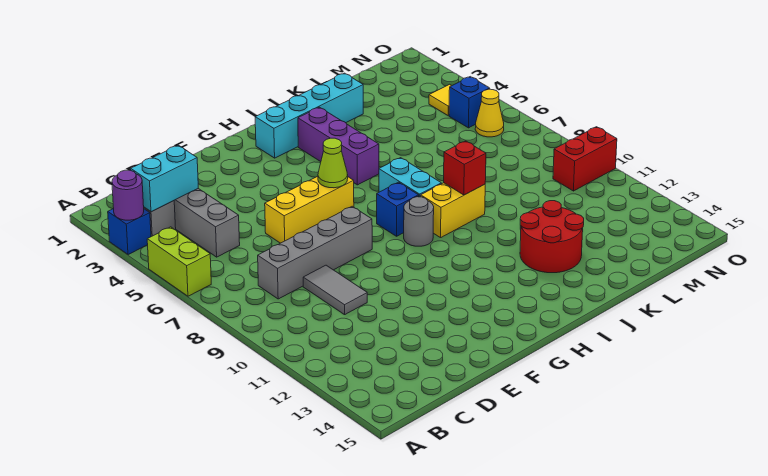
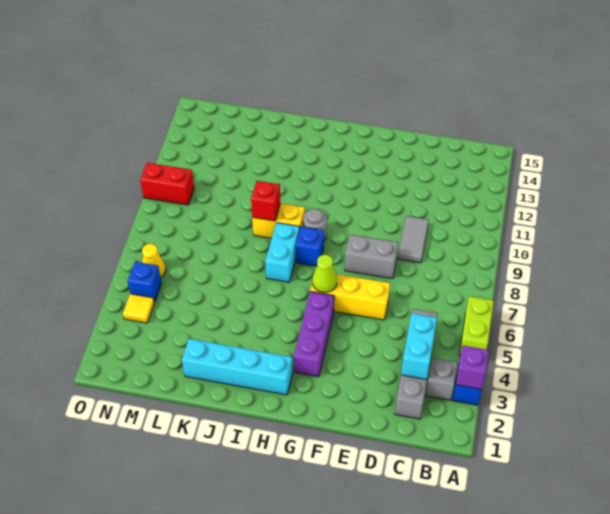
purple round brick A3 level 2 -> purple brick A3 level 2
cyan brick B3:C3 level 2 -> cyan brick C3:C4 level 2
grey brick C8:F8 level 1 -> grey brick E8:F8 level 1
purple brick I3:I5 level 1 -> purple brick G3:G5 level 1
red round brick J12:K13 level 1 -> none

